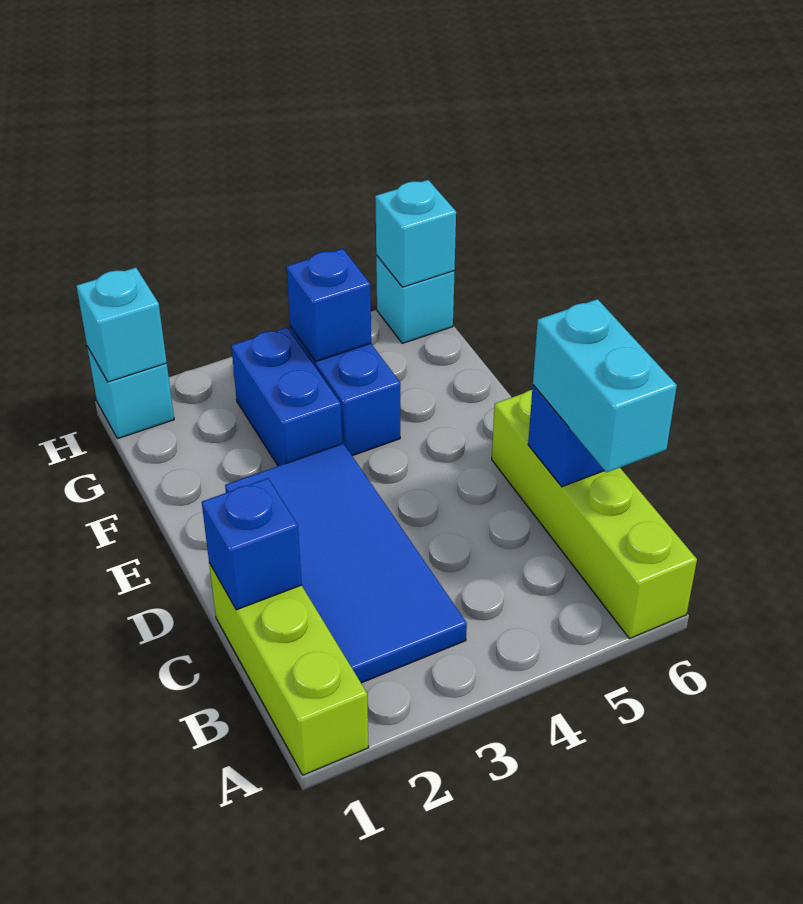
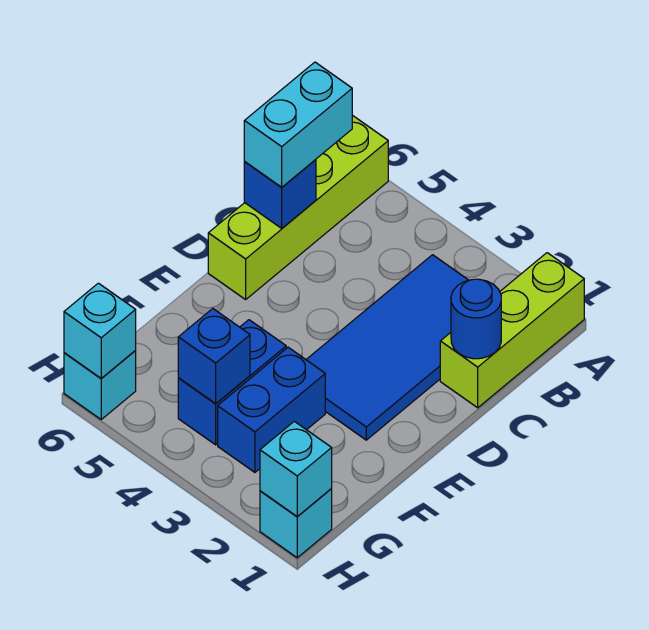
blue brick C1 level 2 -> blue round brick C1 level 2

